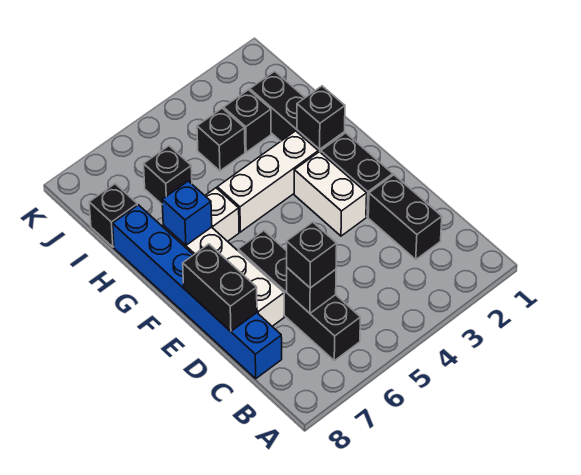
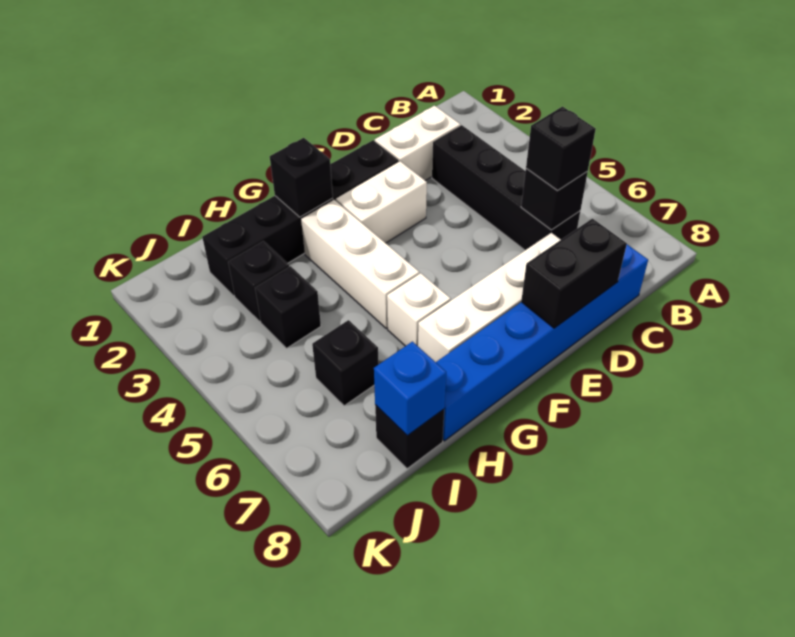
black brick B6:E6 level 1 -> black brick C3:C6 level 1
black brick C2:D2 level 1 -> white brick C2:D2 level 1
blue brick G7 level 2 -> blue brick I8 level 2

